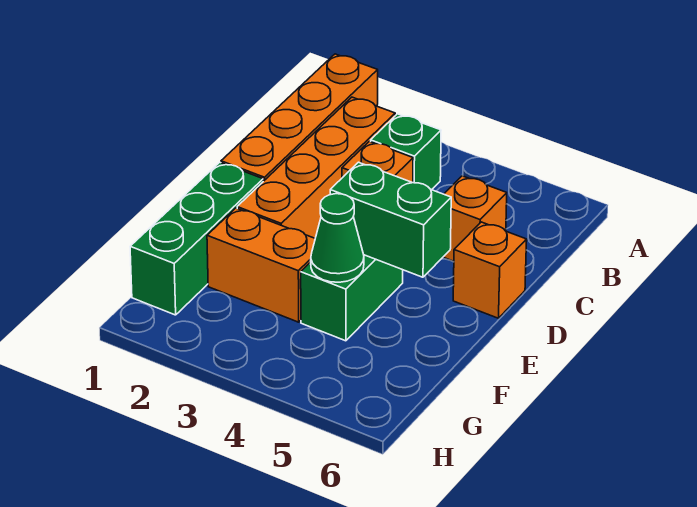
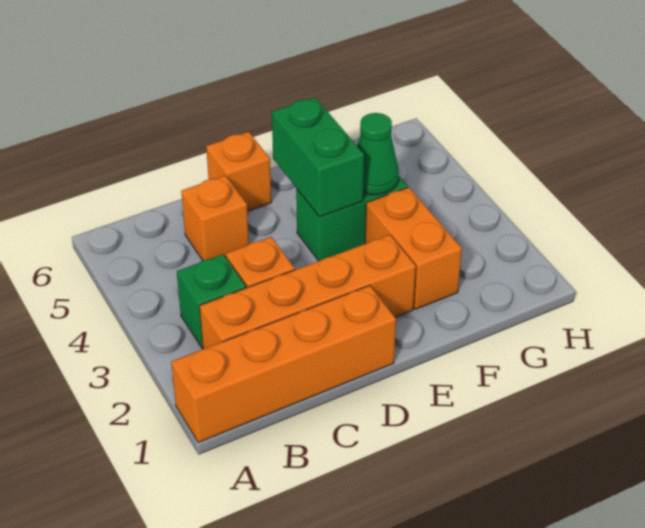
green brick E1:G1 level 1 -> none

